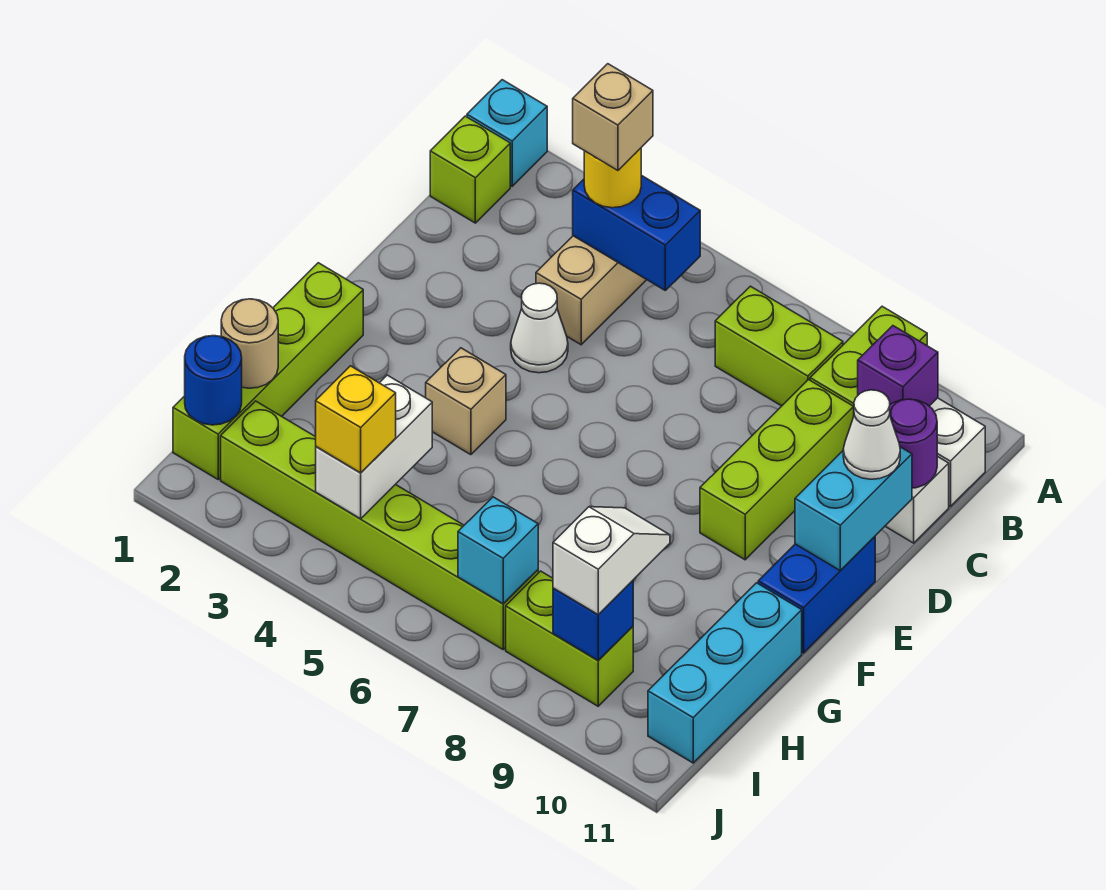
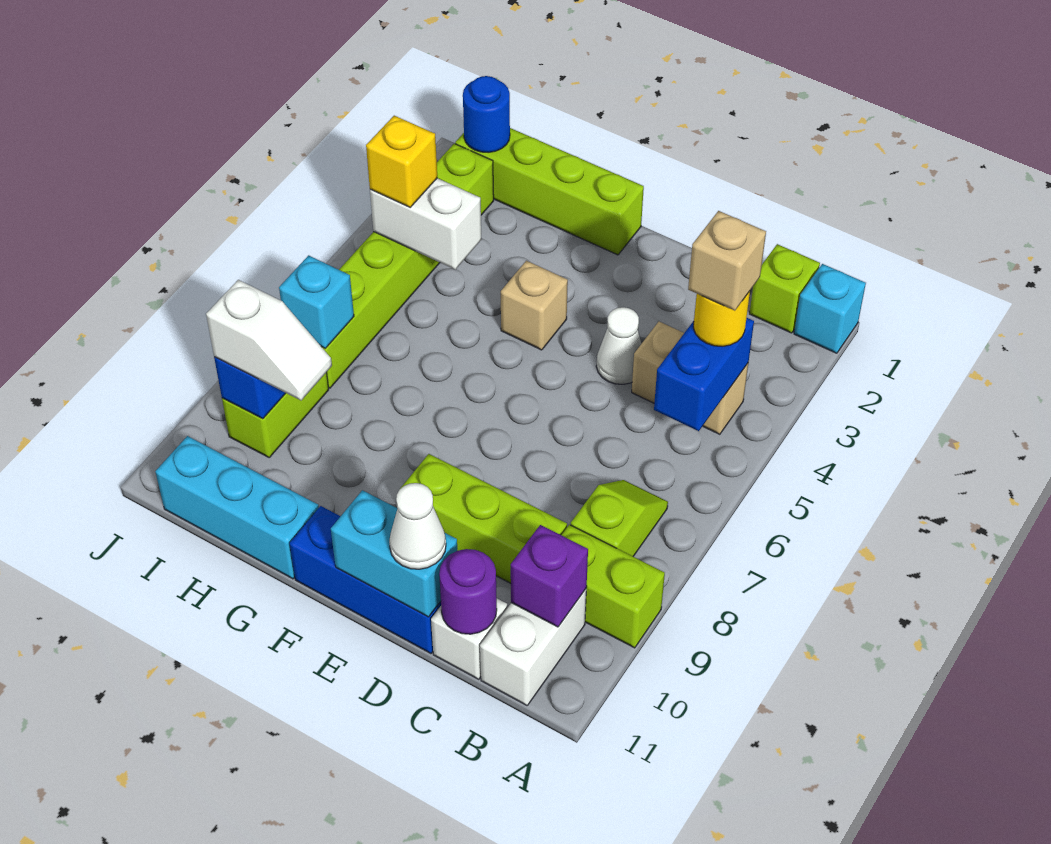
lime brick B7:B8 level 1 -> lime slope B7:B8 level 1 top 8
blue brick E11:F11 level 1 -> blue brick D11:F11 level 1
tan round brick H1 level 2 -> none

